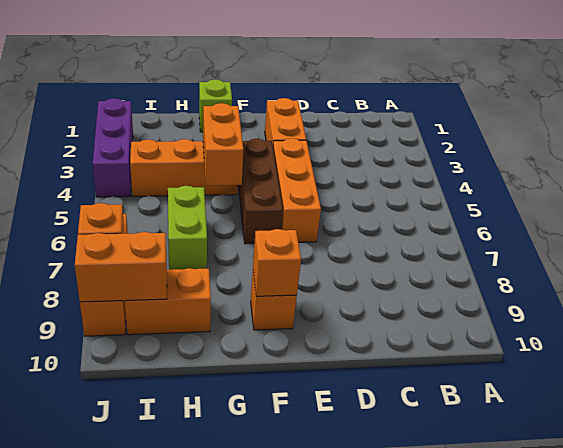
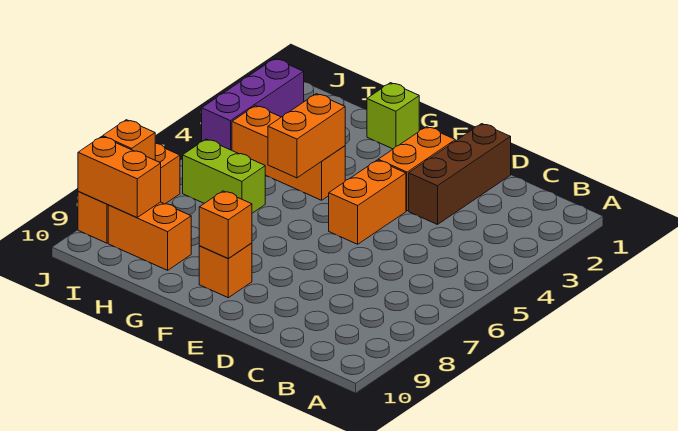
orange brick E4:E6 level 1 -> orange brick E4:E5 level 1
brown brick F4:F6 level 1 -> brown brick D1:D3 level 1
lime brick H6:H7 level 1 -> lime brick H6:I6 level 1

